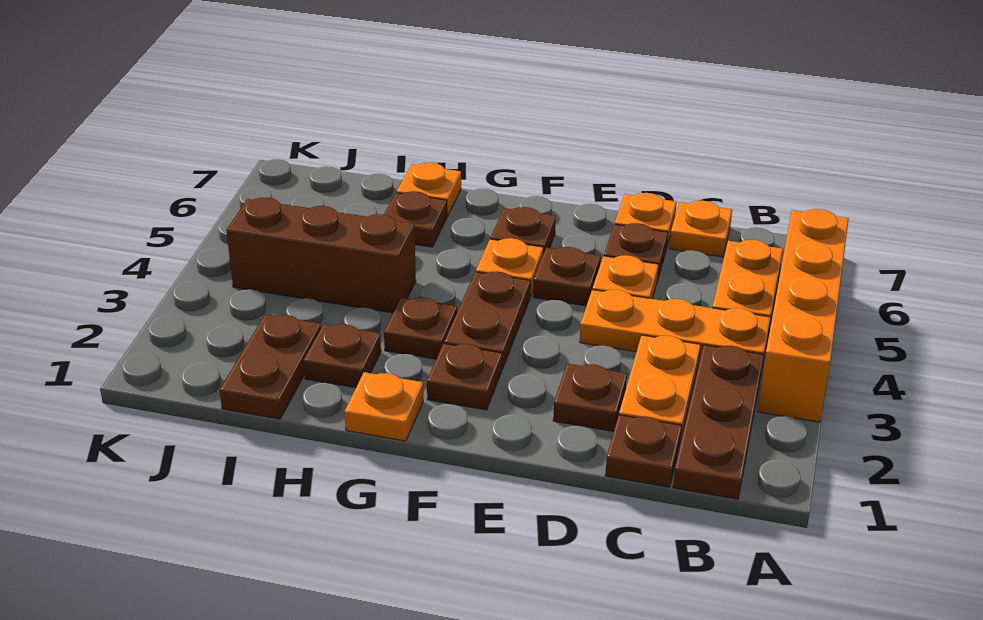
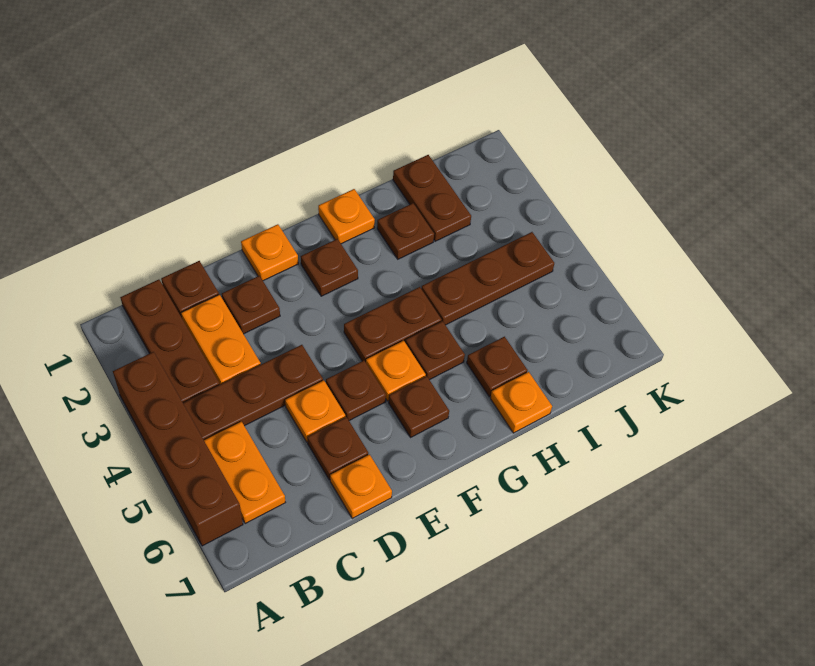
orange brick A3:A6 level 1 -> brown brick A3:A6 level 1
orange plate B4:D4 level 1 -> brown plate B4:D4 level 1
orange plate C7 level 1 -> orange plate E1 level 1
brown plate F3:F4 level 1 -> brown plate F4:G4 level 1
brown plate G3 level 1 -> brown plate G5 level 1
brown brick H4:J4 level 1 -> brown plate H4:J4 level 1

